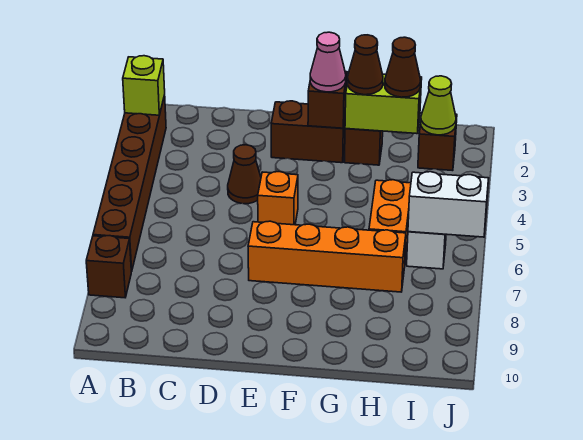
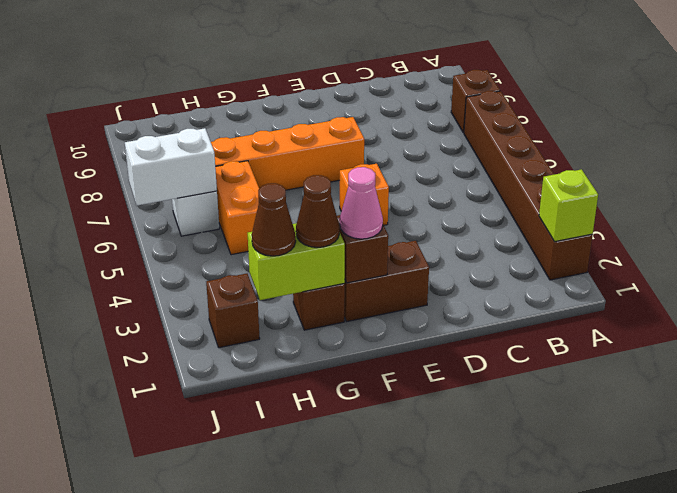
brown cone D4 level 1 -> none
lime cone I2 level 2 -> none

